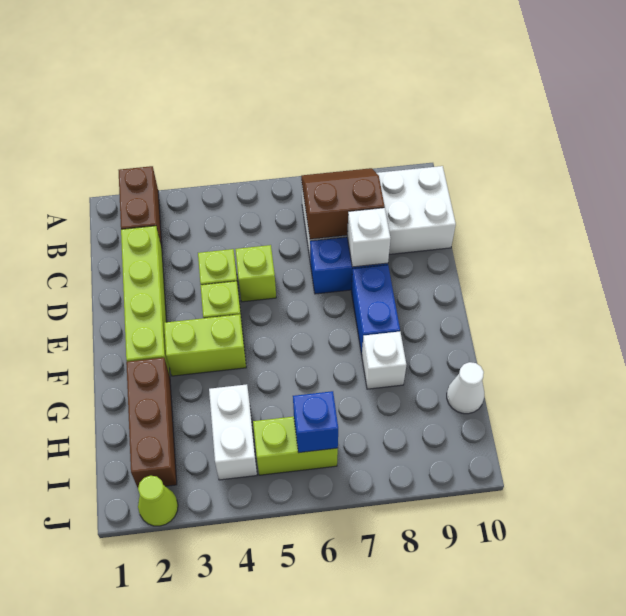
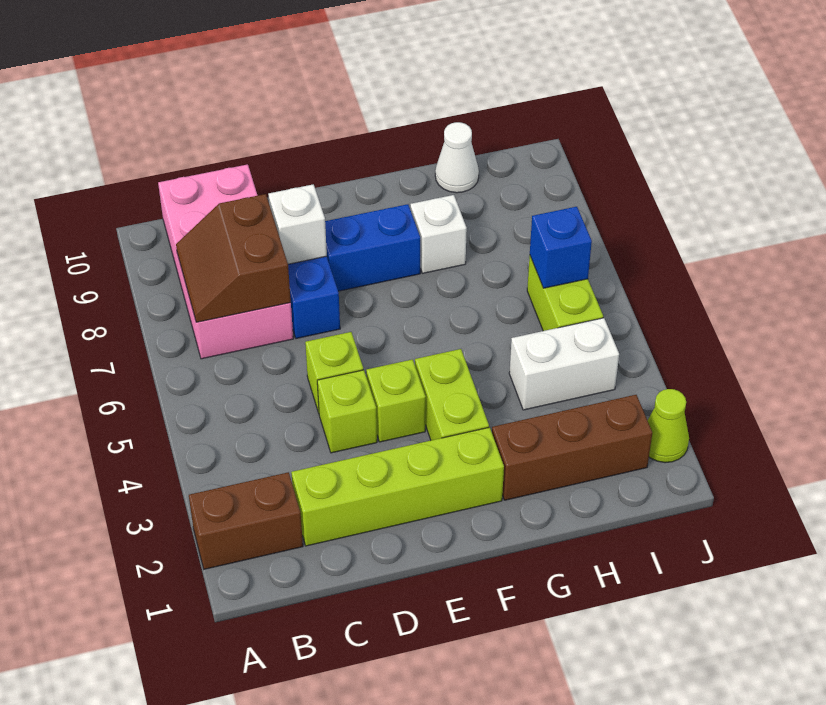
white brick B7:C10 level 1 -> pink brick B7:C10 level 1

